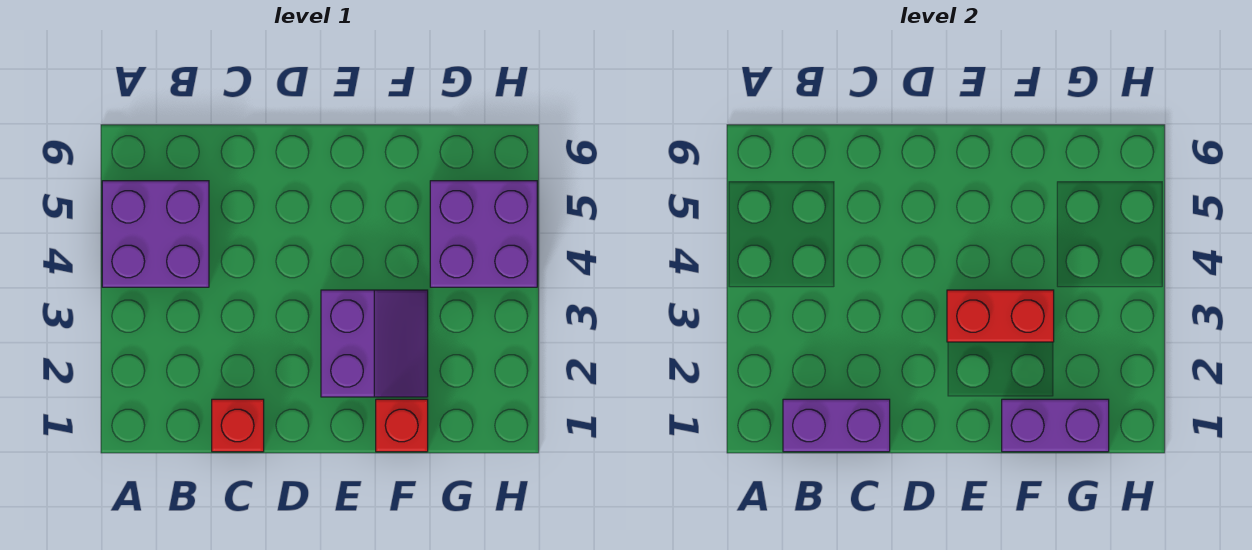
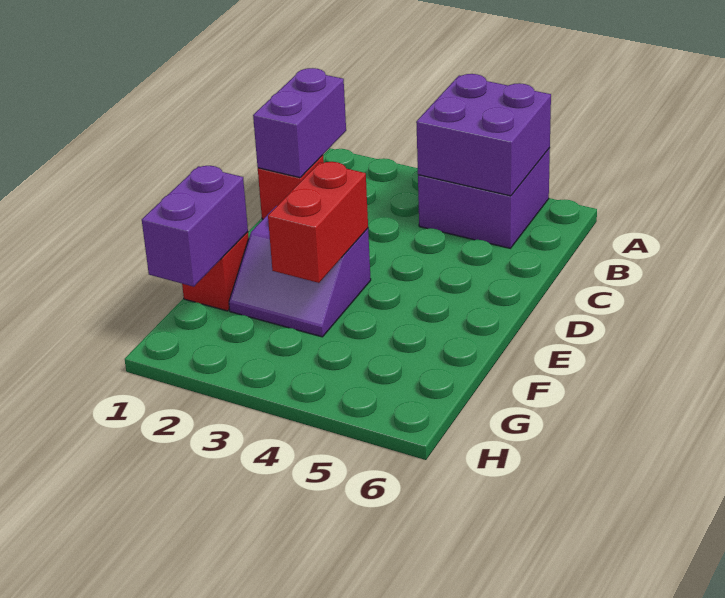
purple brick G4:H5 level 1 -> purple brick A4:B5 level 2

